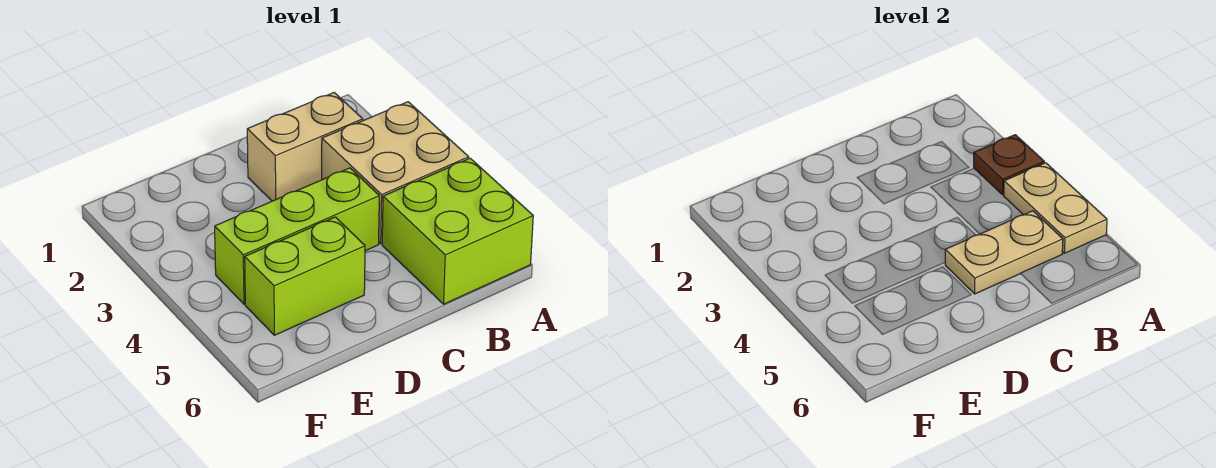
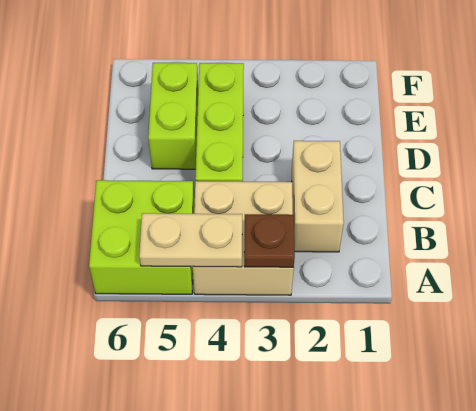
tan plate B5:C5 level 2 -> none

